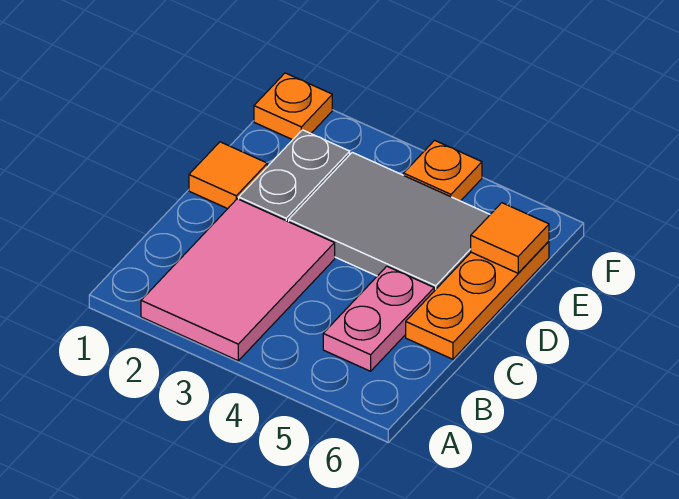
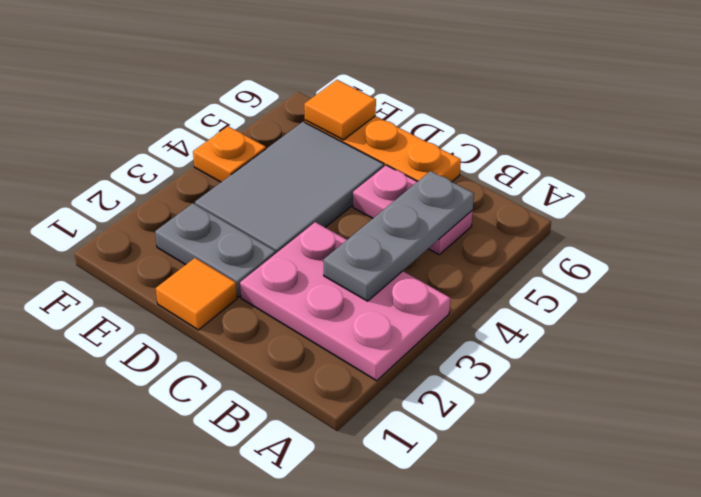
pink tile A2:C3 level 1 -> pink plate A2:C3 level 1
none -> grey plate B3:B5 level 2
orange plate F1 level 1 -> none

